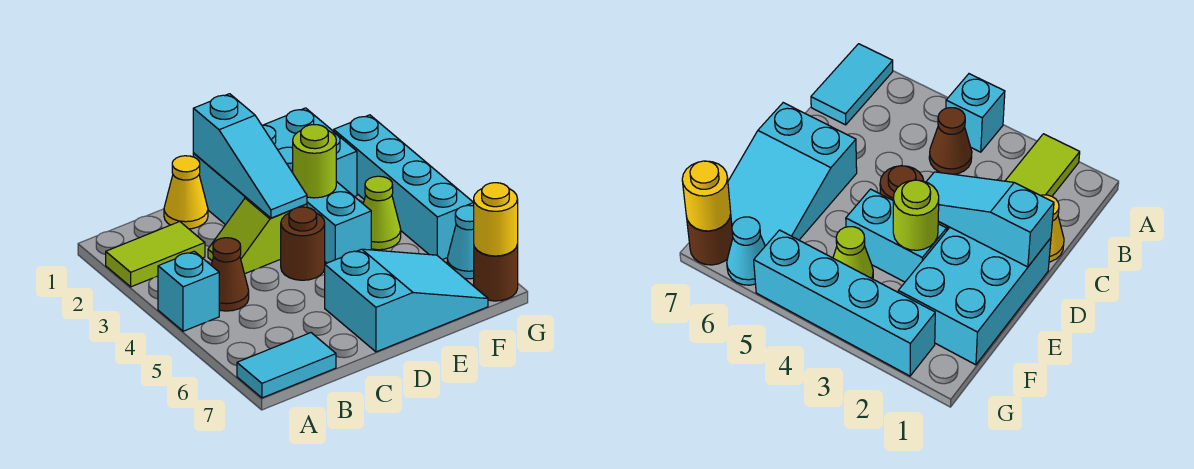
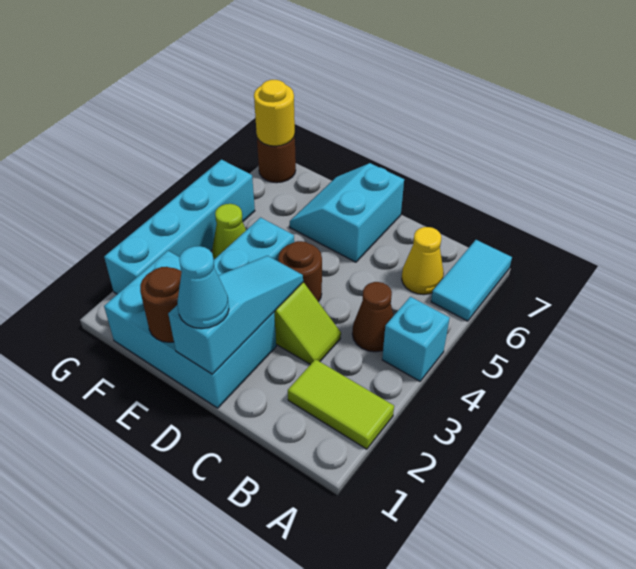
cyan tile A7:B7 level 1 -> cyan tile A6:A7 level 1
yellow cone C1 level 1 -> yellow cone B6 level 1
cyan slope D6:F7 level 1 top D -> cyan slope D6:E7 level 1 top D
none -> brown round brick E1 level 2
lime round brick E3 level 2 -> none
cyan cone G6 level 1 -> cyan cone D1 level 3

